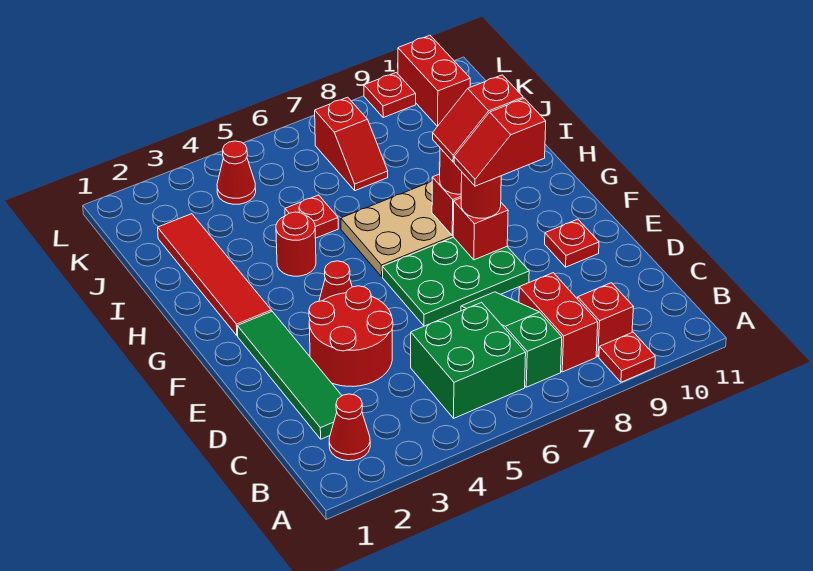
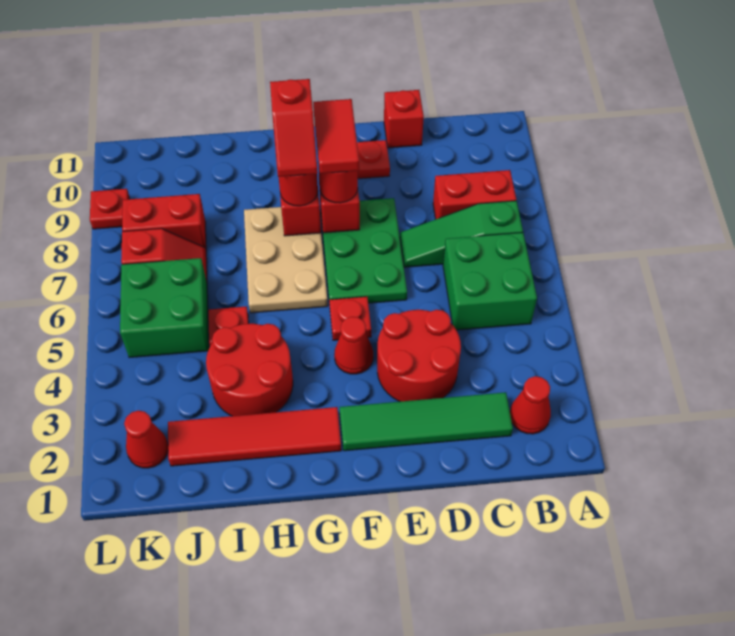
red plate A9 level 1 -> red plate F5 level 1
red brick B9 level 1 -> red brick D11 level 1
red slope F8:F9 level 4 top 9 -> red tile F8:F9 level 4
red round brick H4 level 1 -> red round brick H3:I4 level 1
none -> green brick J5:K6 level 1
red cone K4 level 1 -> red cone K2 level 1
red brick K10:L10 level 1 -> red brick J8:K8 level 1

